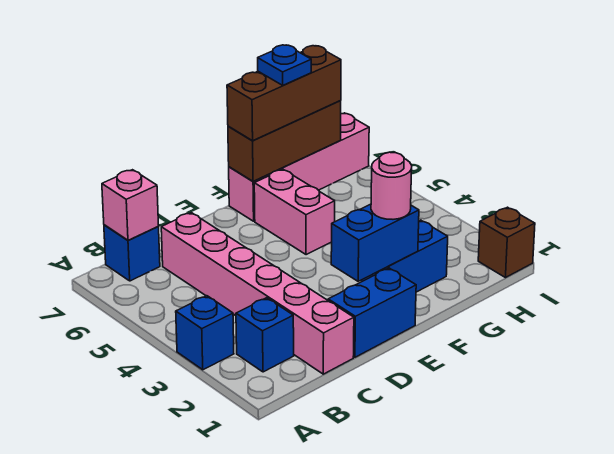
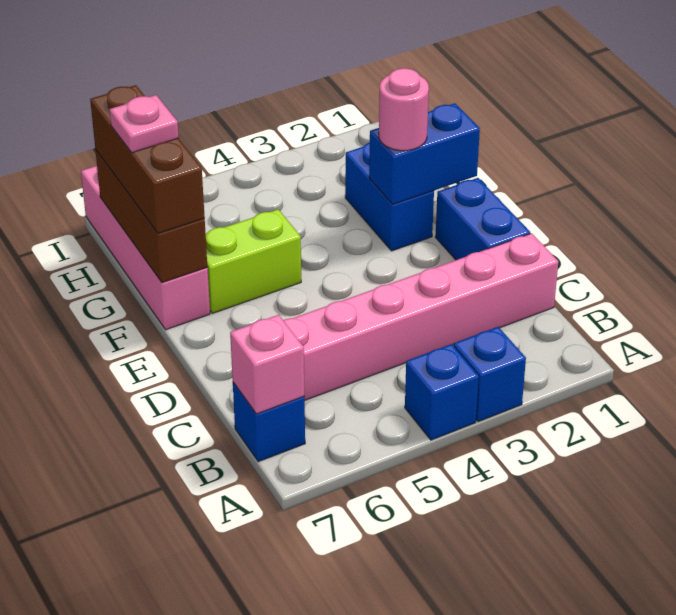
blue brick B2 level 1 -> blue brick A4 level 1
blue brick E2:F2 level 2 -> blue brick F1:F2 level 2
pink brick F5:F6 level 1 -> lime brick F5:F6 level 1
blue plate G7 level 4 -> pink plate G7 level 4
brown brick I1 level 1 -> none

